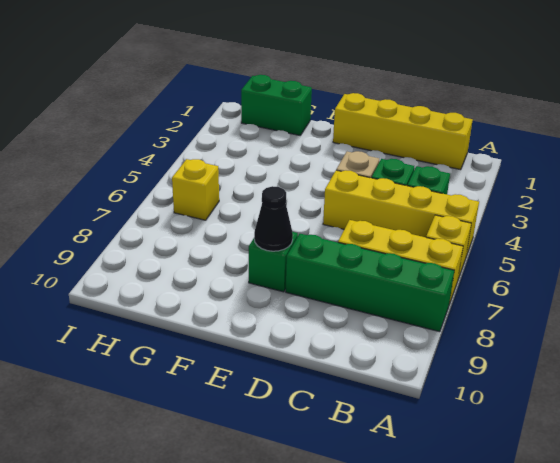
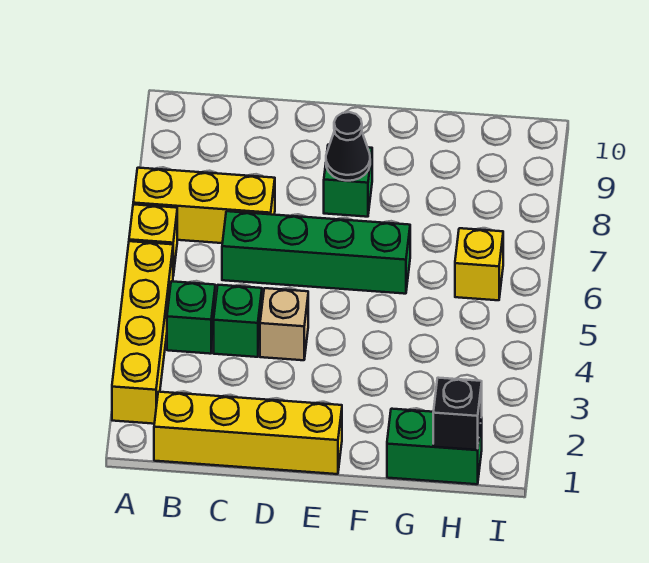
yellow brick A5:D5 level 1 -> yellow brick A2:A5 level 1
green brick A8:D8 level 1 -> green brick C6:F6 level 1
none -> black brick H1 level 2

